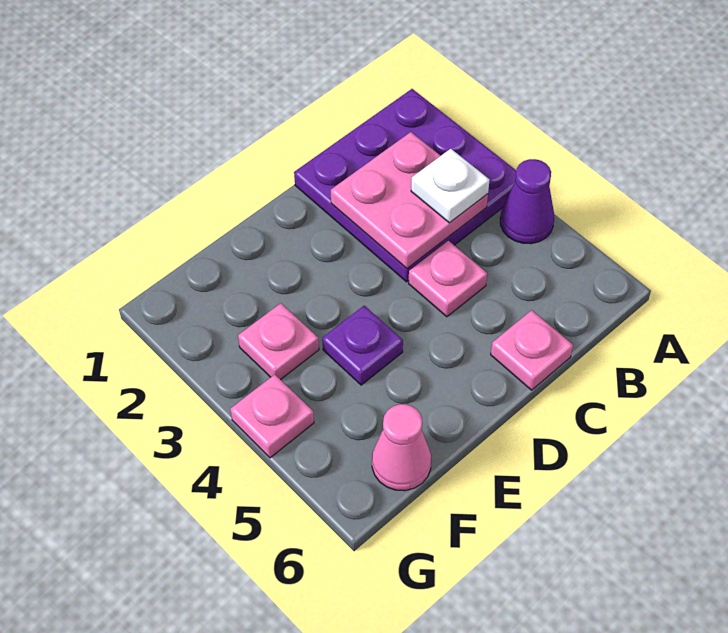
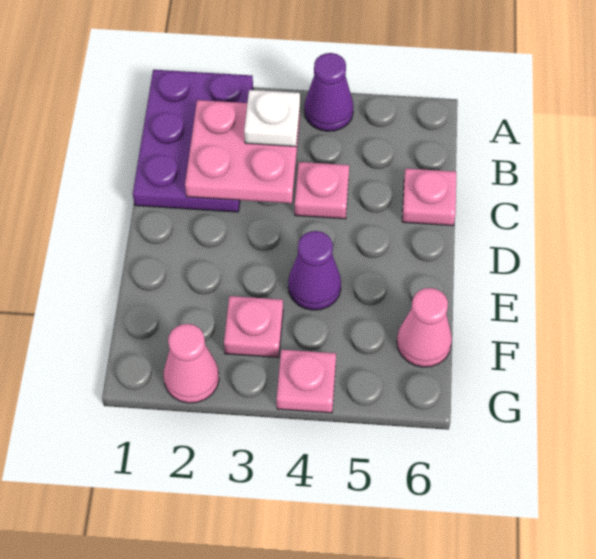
purple plate A1:C3 level 1 -> purple plate A1:C2 level 1
purple plate E4 level 1 -> purple cone E4 level 1
none -> pink cone G2 level 1

